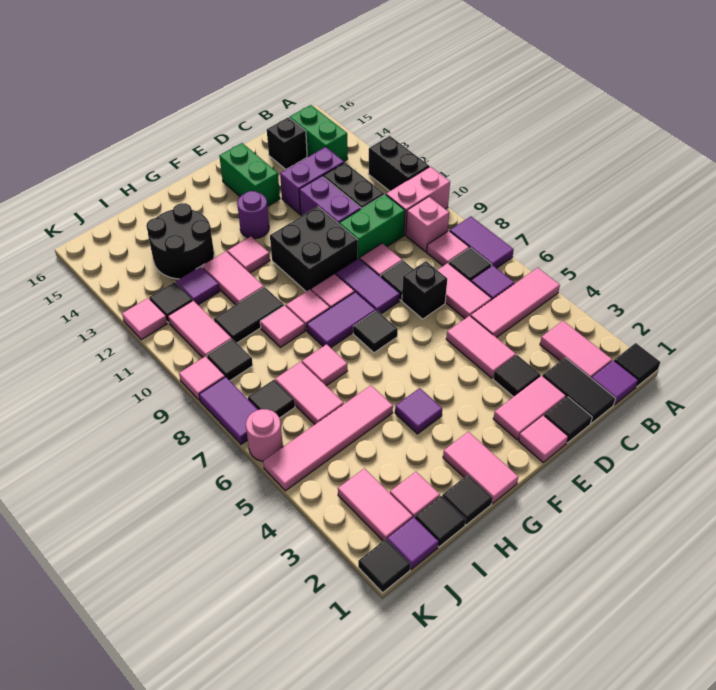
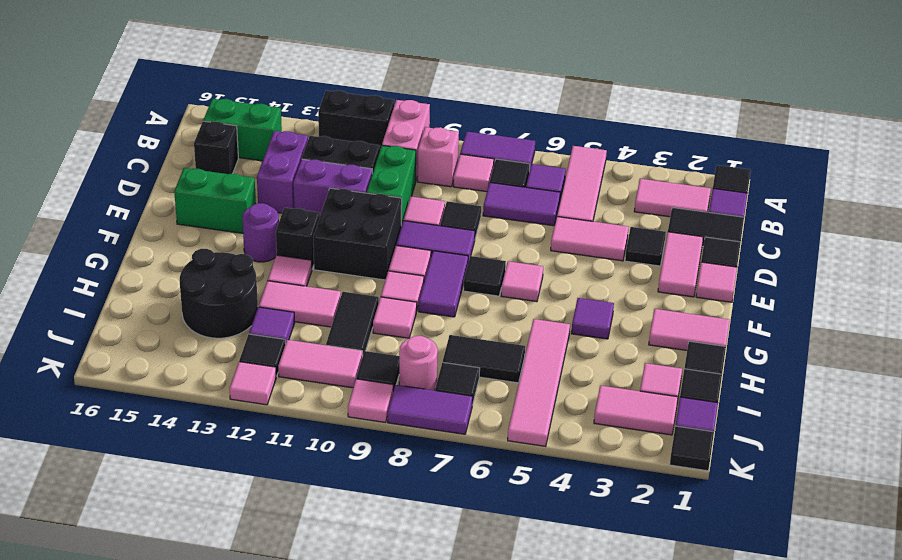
pink tile C6:C7 level 1 -> purple tile C6:C7 level 1
black brick D7 level 1 -> black brick F12 level 1
pink tile H7 level 1 -> pink tile F6 level 1
pink tile I6:I7 level 1 -> black tile I6:I7 level 1
pink round brick K6 level 1 -> pink round brick J8 level 1

